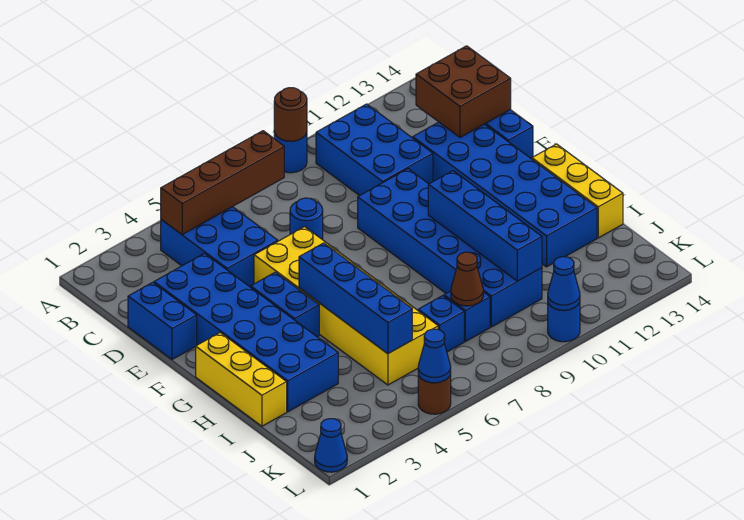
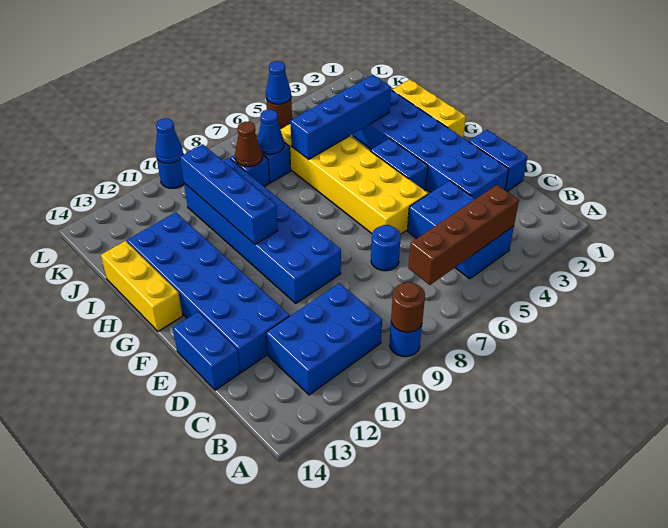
blue brick B10:D11 level 1 -> blue brick B10:C12 level 1
brown brick C13:D14 level 2 -> none
blue brick G5:J5 level 2 -> blue brick I3:I6 level 2
blue cone L1 level 1 -> blue cone J7 level 2

